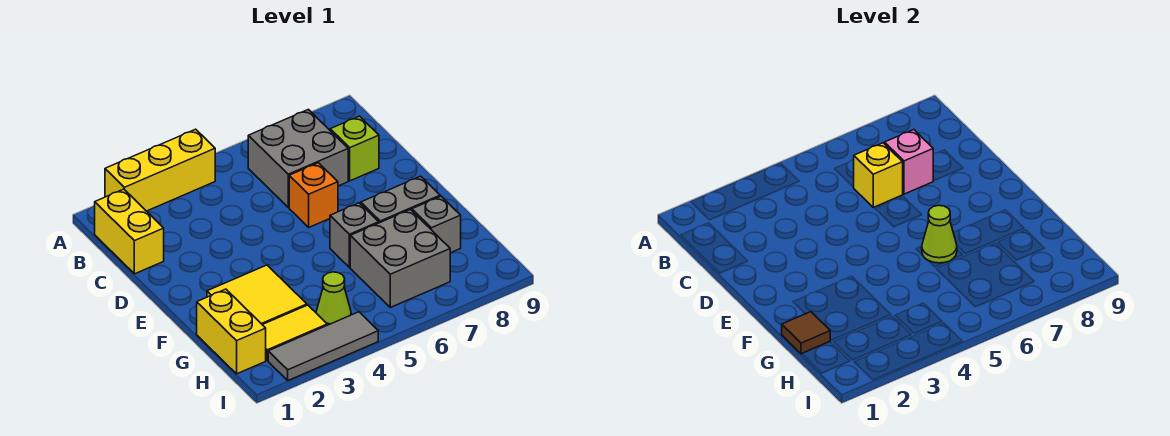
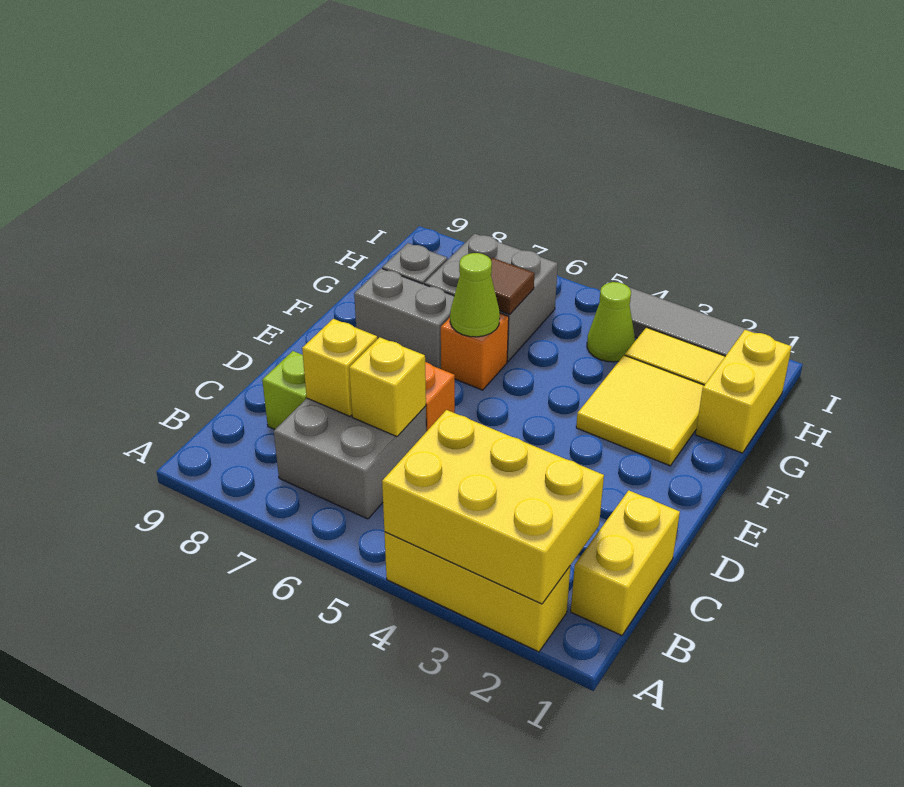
none -> yellow brick A2:B4 level 2
pink brick C7 level 2 -> yellow brick C7 level 2
grey brick F6 level 1 -> orange brick F6 level 1
brown tile G1 level 2 -> brown tile G6 level 2

